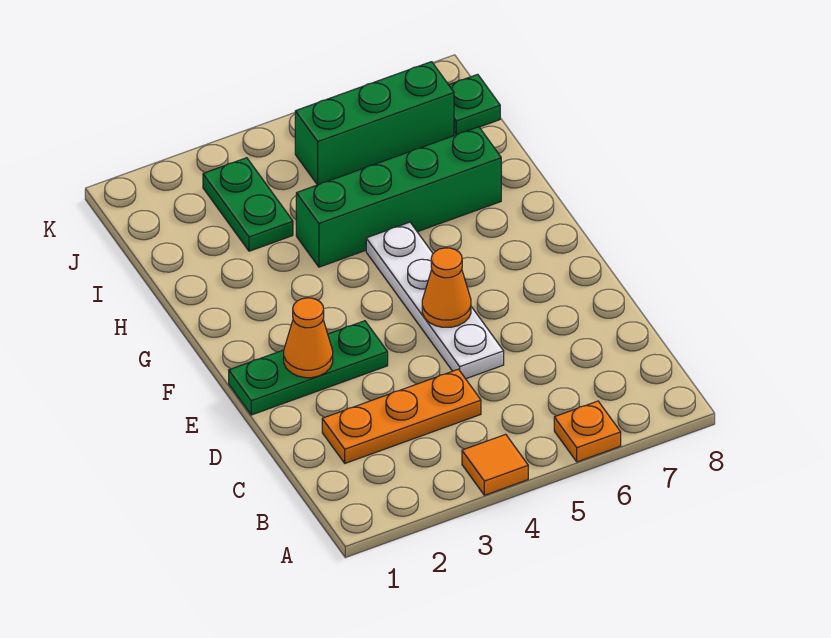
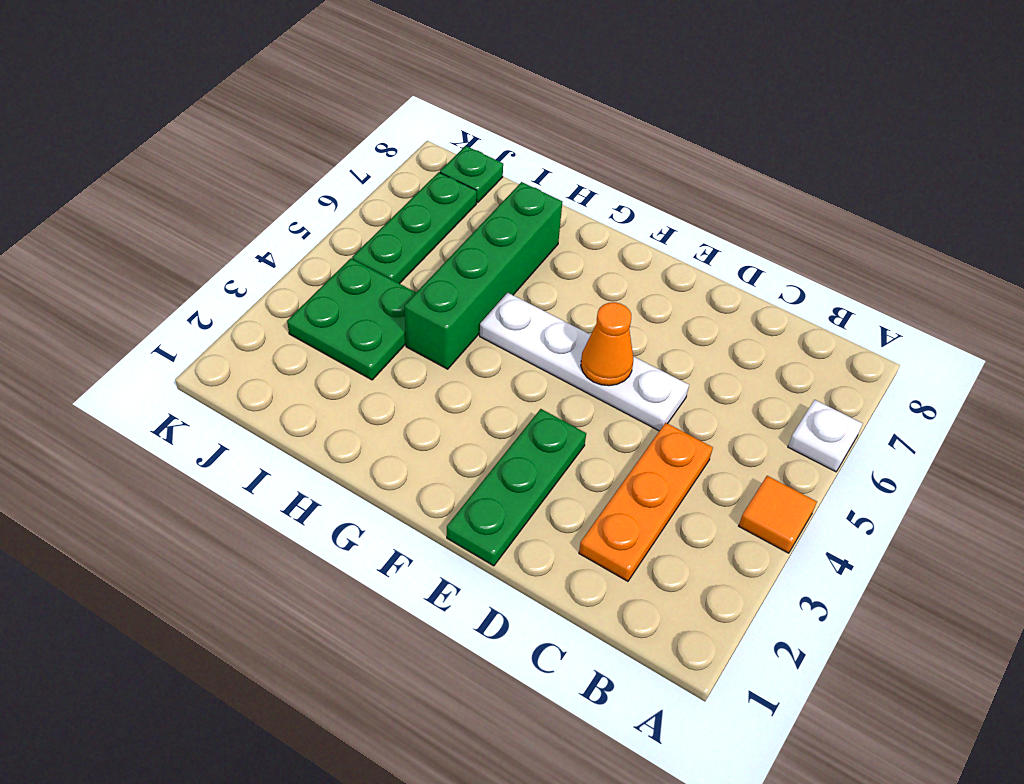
orange plate A6 level 1 -> white plate A6 level 1
orange cone E2 level 2 -> none
green plate I3:J3 level 1 -> green plate I3:J4 level 1
green brick J5:J7 level 1 -> green plate J5:J7 level 1

